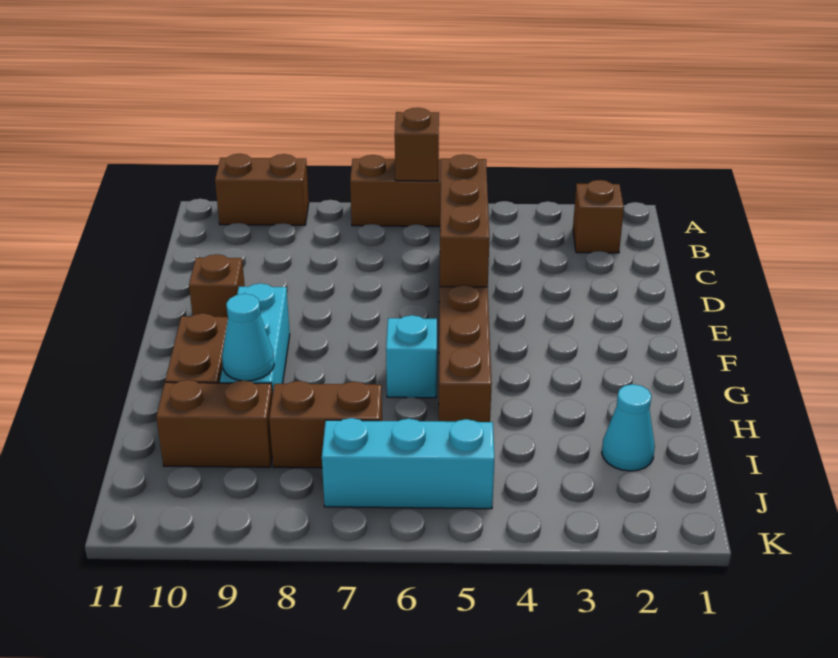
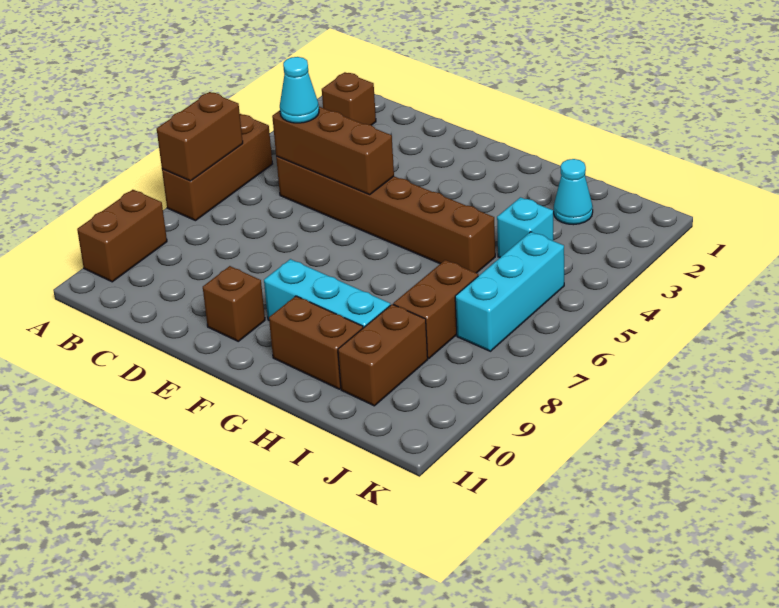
brown brick A6 level 2 -> brown brick A6:A7 level 2
cyan brick G6 level 1 -> cyan brick I4 level 1
cyan cone H9 level 2 -> cyan cone C5 level 3

